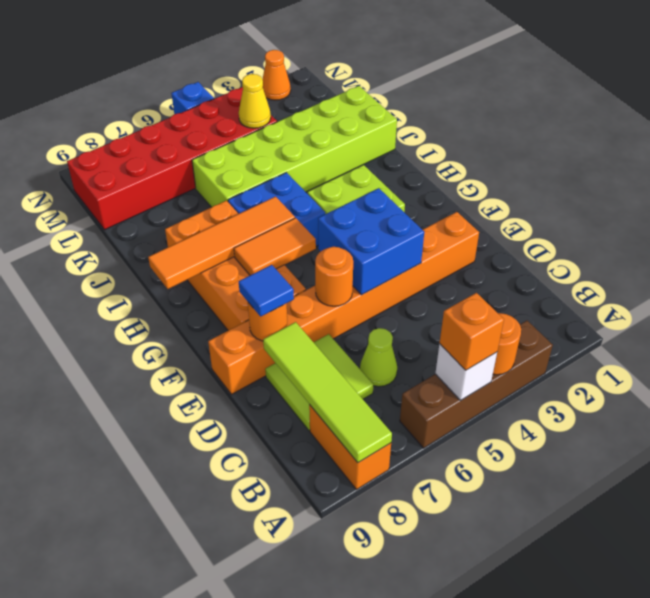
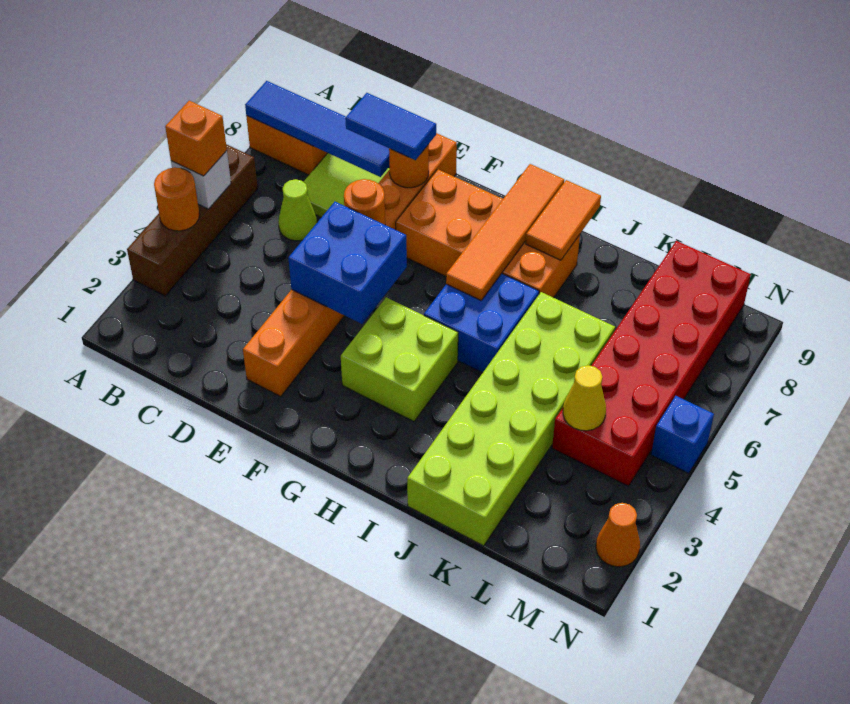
lime tile A8:D8 level 2 -> blue tile A8:D8 level 2
blue tile E8 level 3 -> blue tile D8:E8 level 3
orange tile G6:G7 level 2 -> orange tile I8:I9 level 2

